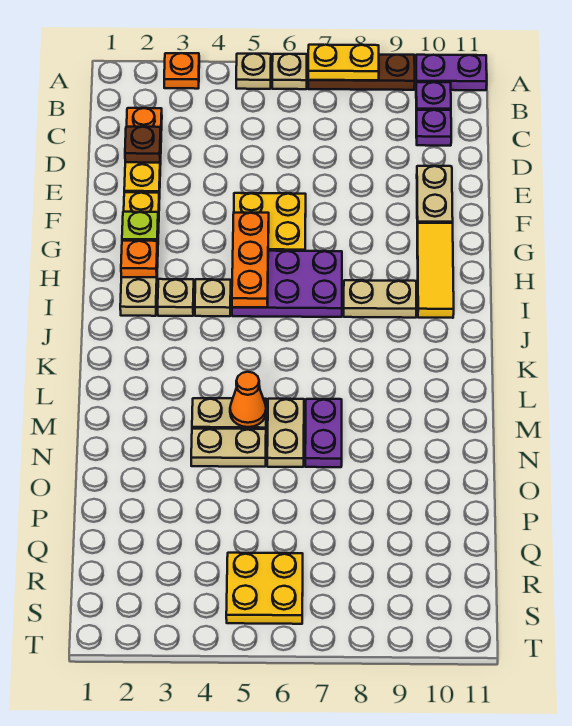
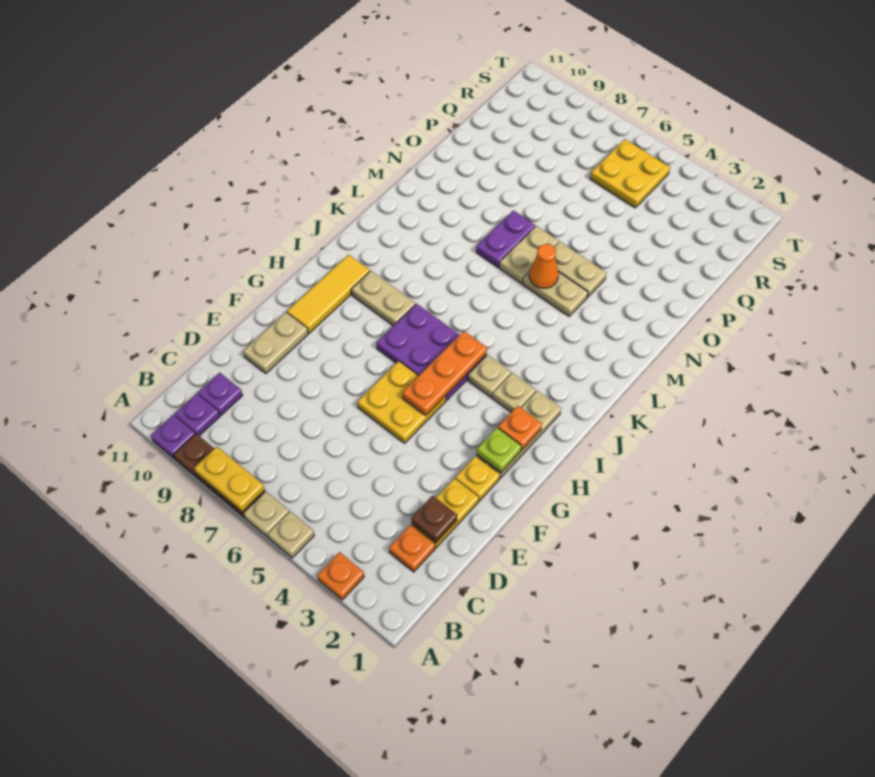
purple plate A10:A11 level 1 -> purple plate A10 level 1

